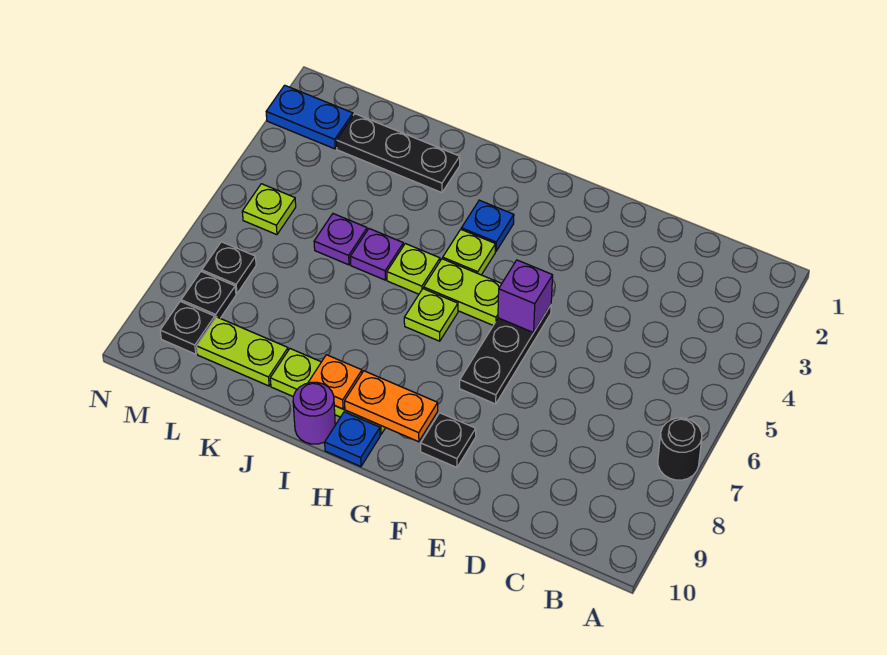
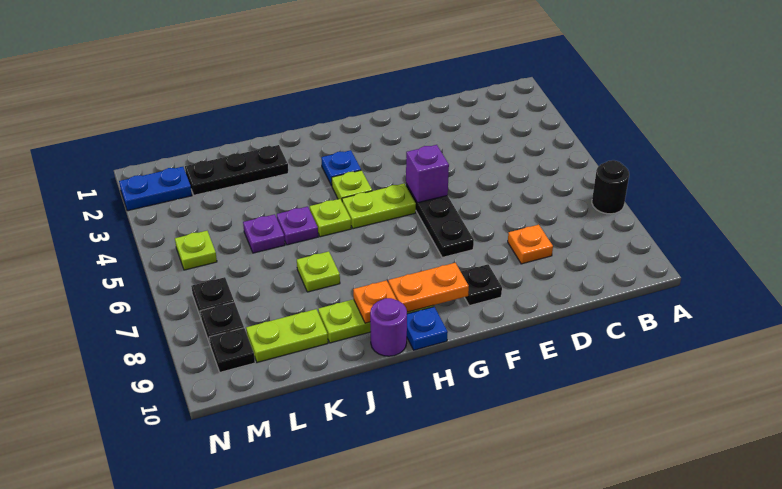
none -> orange plate D8 level 1
lime plate H6 level 1 -> lime plate J7 level 1

